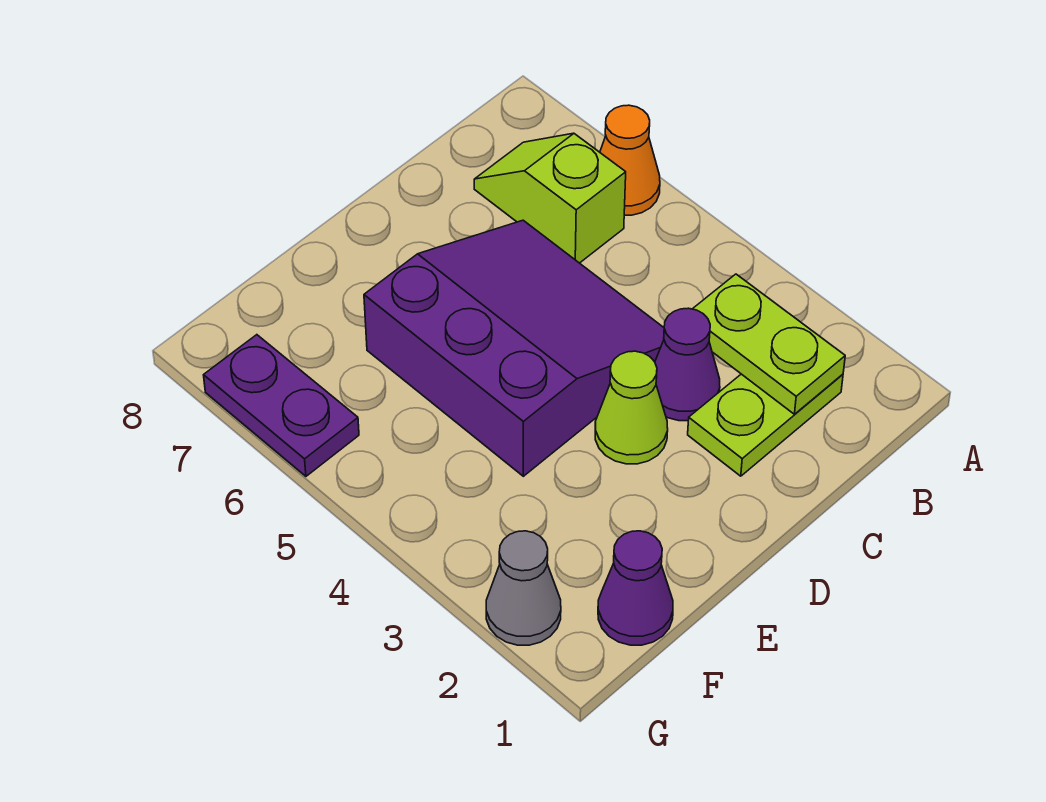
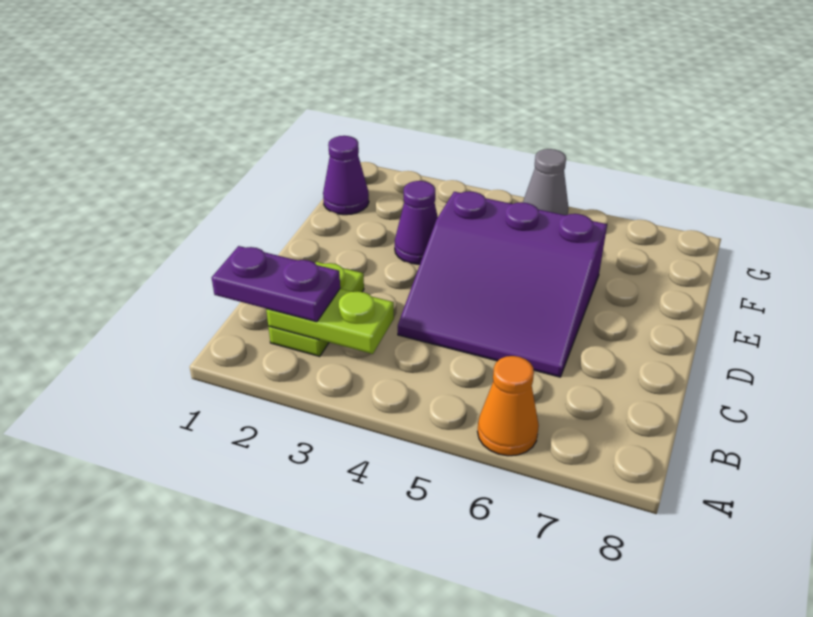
lime slope B6:B7 level 1 top 6 -> none
purple cone C3 level 1 -> purple cone E3 level 1
lime cone D3 level 1 -> none
grey cone G2 level 1 -> grey cone G5 level 1
purple plate G6:G7 level 1 -> purple plate B1:B2 level 3

